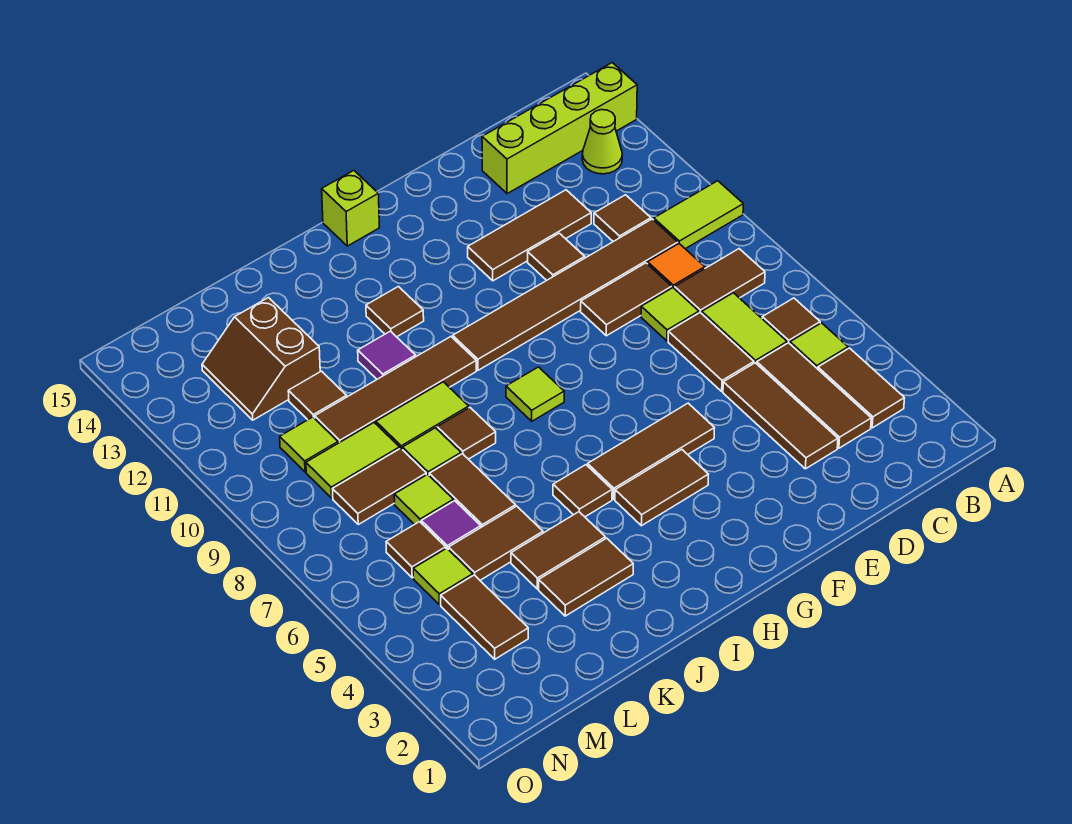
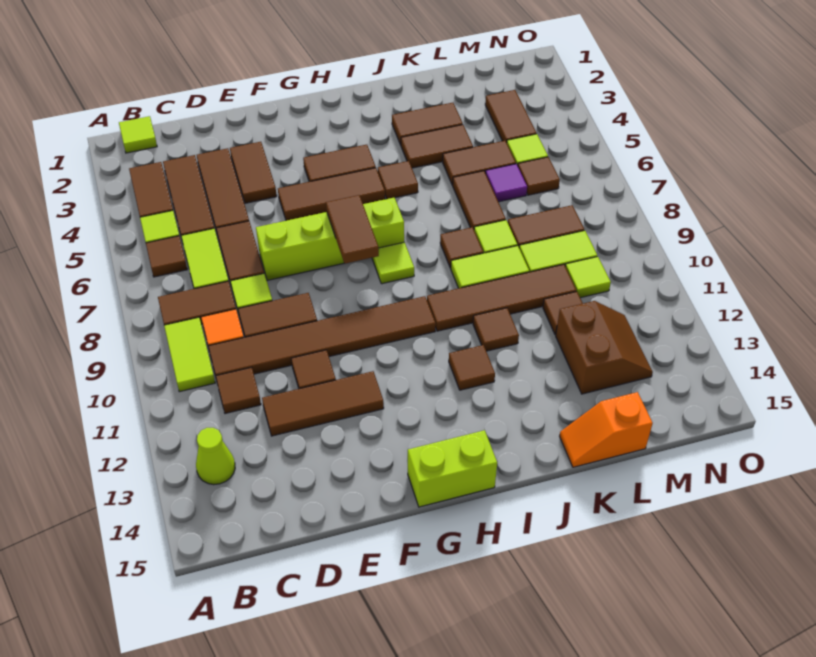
lime tile A10:B10 level 1 -> lime tile B9:B10 level 1
lime brick A14:D14 level 1 -> lime brick E7:H7 level 1
none -> brown tile E3:E4 level 1
none -> brown tile G7:G8 level 2
lime brick H15 level 1 -> lime brick G15:H15 level 1
purple tile J11 level 1 -> brown tile J11 level 1
none -> orange slope K15:L15 level 1 top L
lime tile L7 level 1 -> lime tile B1 level 1

